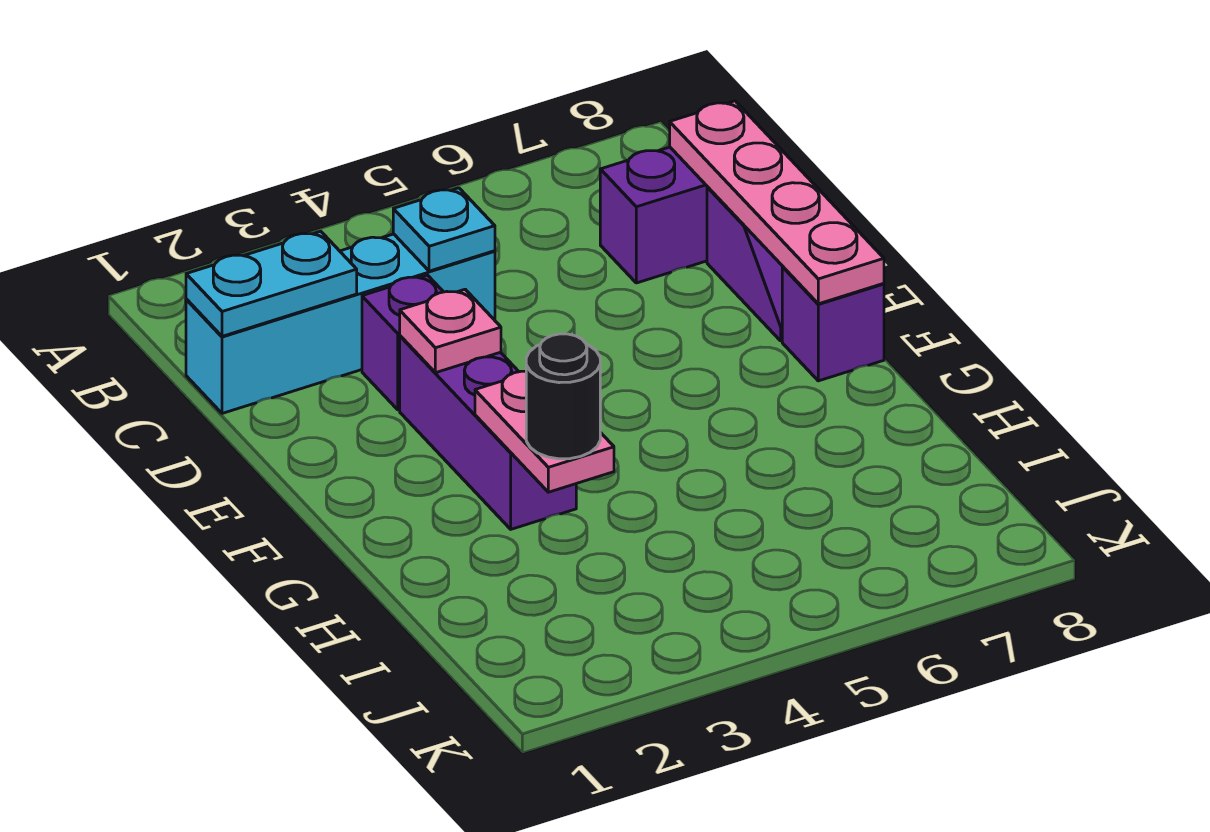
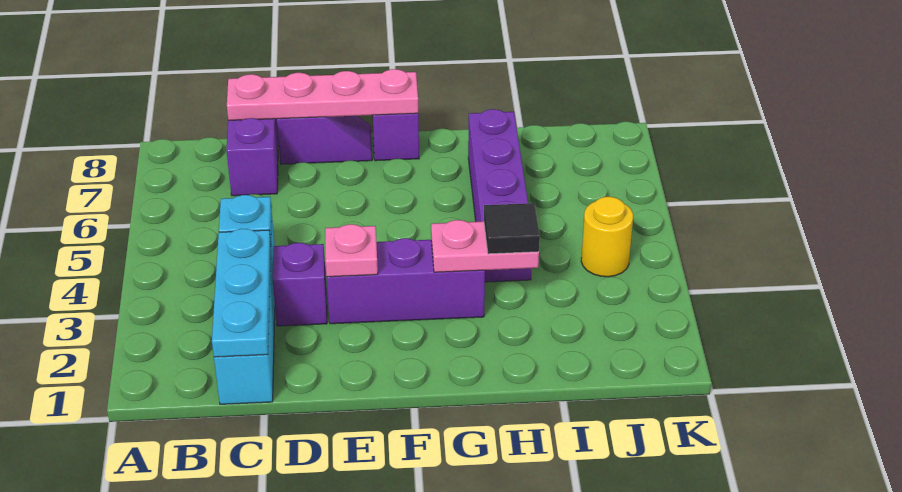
cyan plate C1:C2 level 2 -> cyan plate C1:C3 level 2
black round brick H3 level 3 -> black tile H3 level 3
none -> purple brick H4:H7 level 1
none -> yellow round brick J4 level 1

